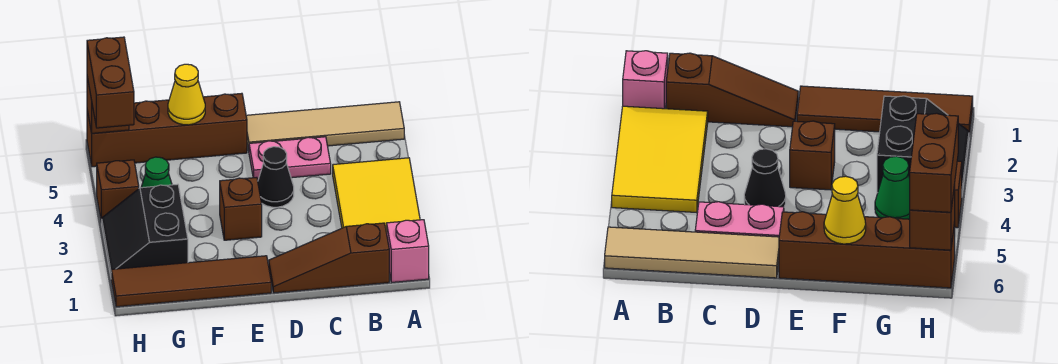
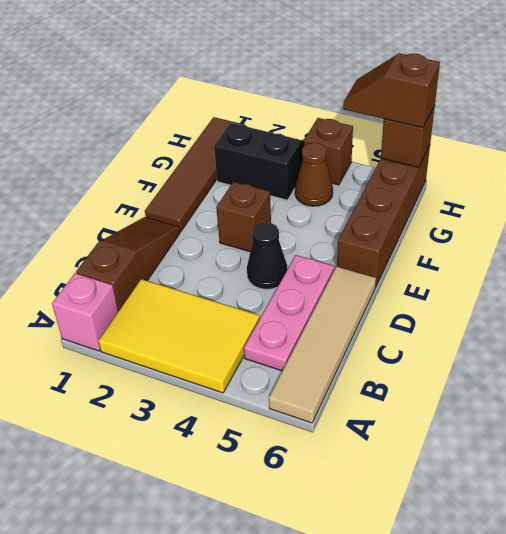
pink plate C5:D5 level 1 -> pink plate B5:D5 level 1
yellow cone F6 level 2 -> none
green cone G4 level 1 -> brown cone G4 level 1
brown brick H5:H6 level 3 -> brown slope H5:H6 level 3 top 6

